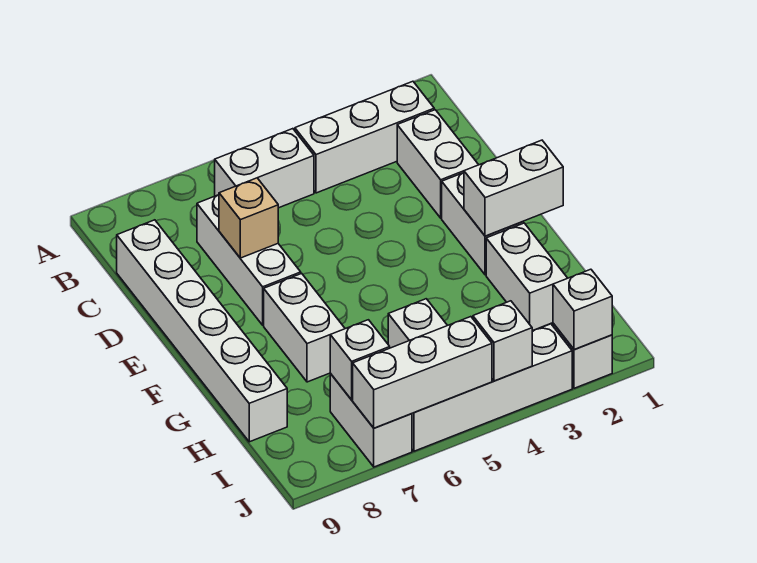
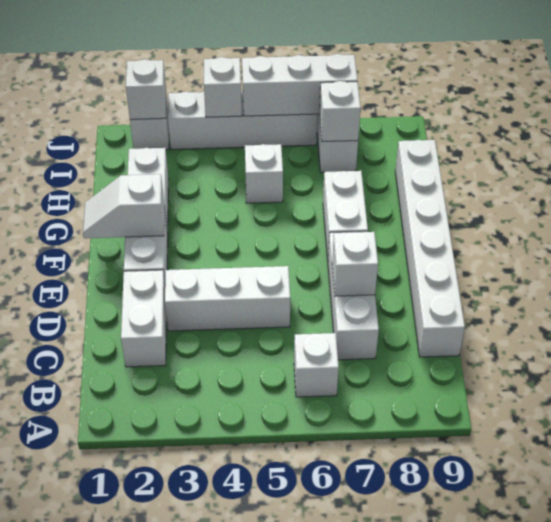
white brick B2:B4 level 1 -> white brick D3:D5 level 1
white brick B5:B6 level 1 -> white brick B6 level 1
tan brick D7 level 2 -> white brick D7 level 2
white brick F1:F2 level 2 -> white slope F1:F2 level 2 top 2

